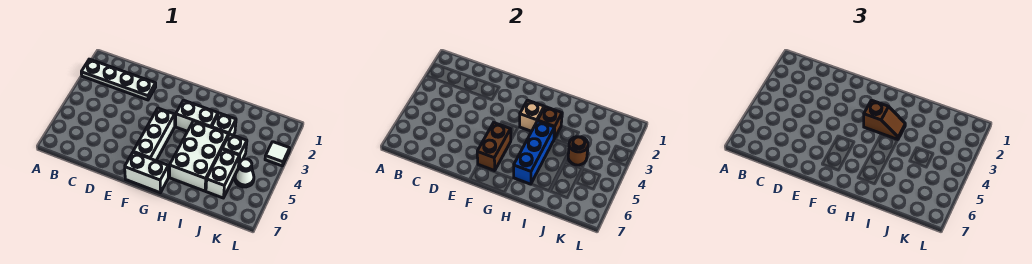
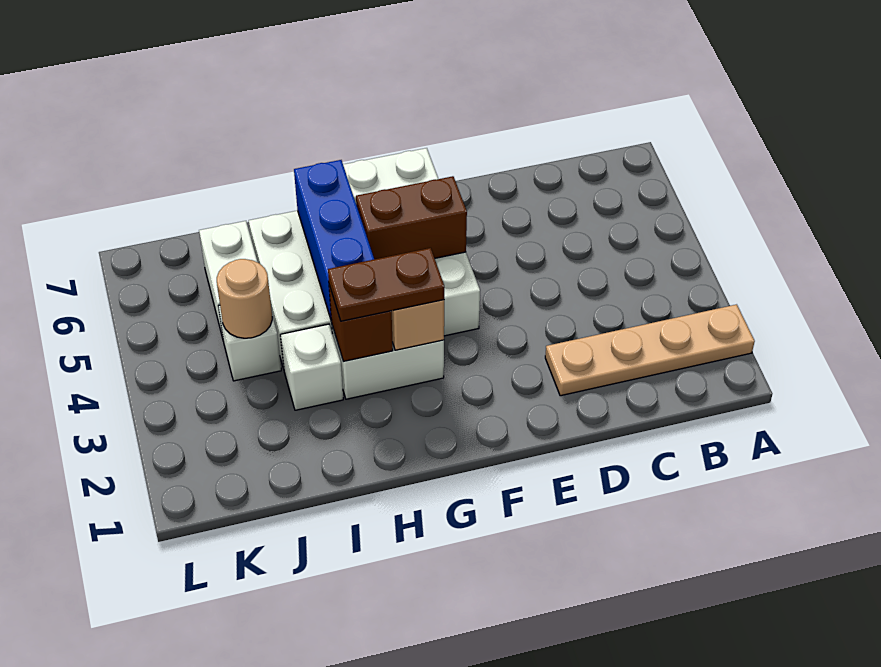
white plate A2:D2 level 1 -> tan plate A2:D2 level 1
brown brick F5:F6 level 2 -> brown brick F5:G5 level 2
brown slope G3:H3 level 3 top G -> brown plate G3:H3 level 3
brown round brick J4 level 2 -> tan round brick J4 level 2
white cone K5 level 1 -> none
white tile L3 level 1 -> none

